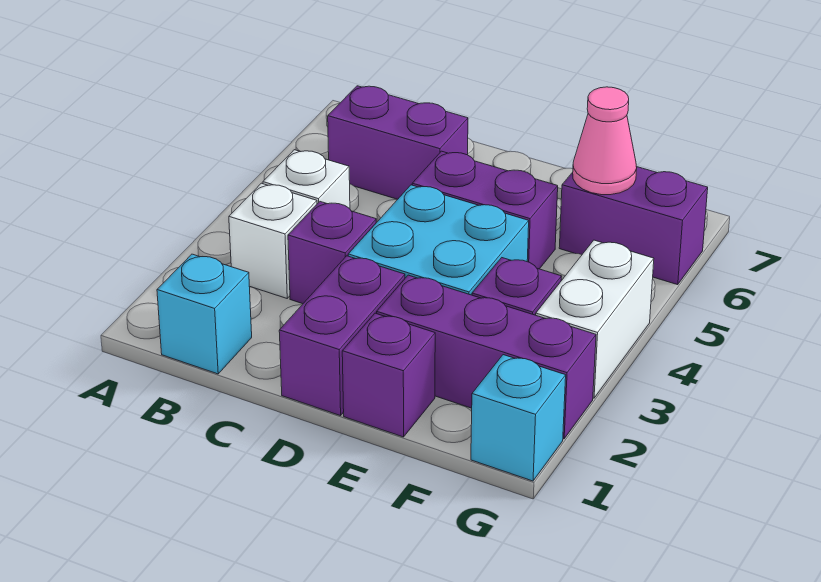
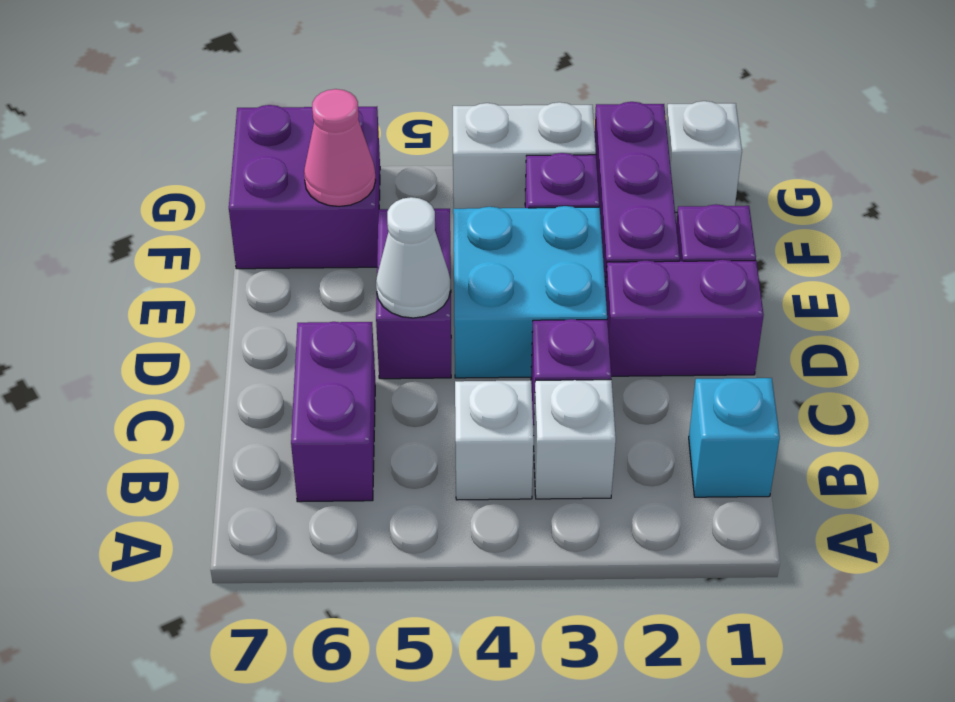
none -> white cone D5 level 2
purple brick F6:G6 level 1 -> purple brick F6:G7 level 1
cyan brick G1 level 1 -> white brick G1 level 1

